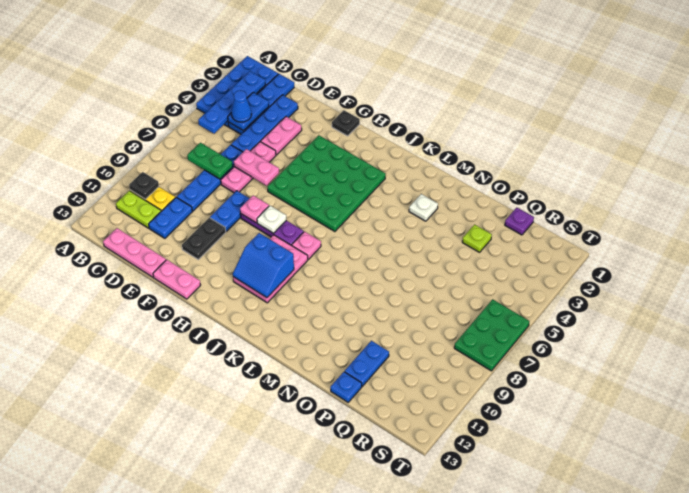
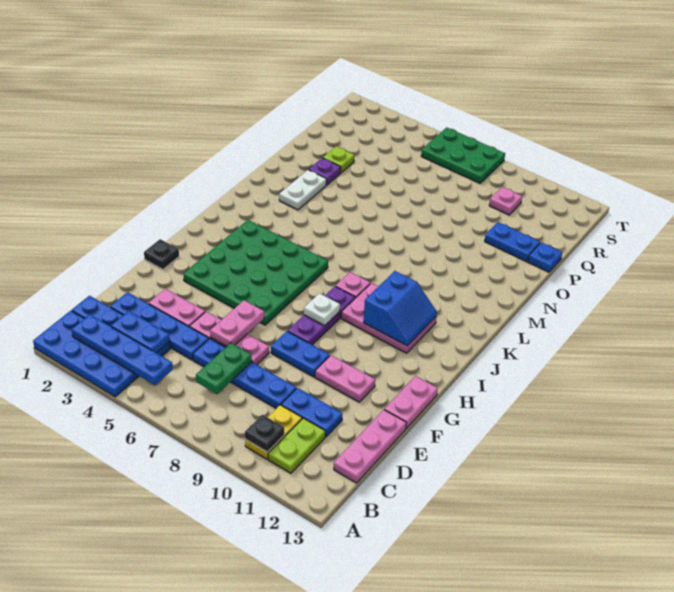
blue cone C4 level 3 -> none
black plate F10:F11 level 1 -> pink plate F10:F11 level 1
pink plate G8 level 2 -> pink plate R10 level 1
white plate M3 level 1 -> white plate M3:N3 level 1
purple plate Q1 level 1 -> purple plate O3 level 1

